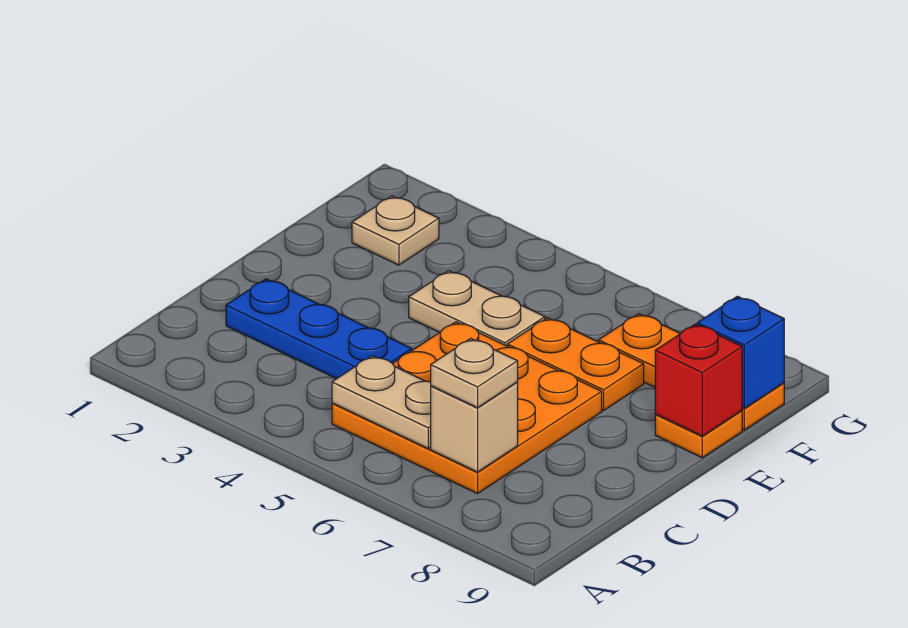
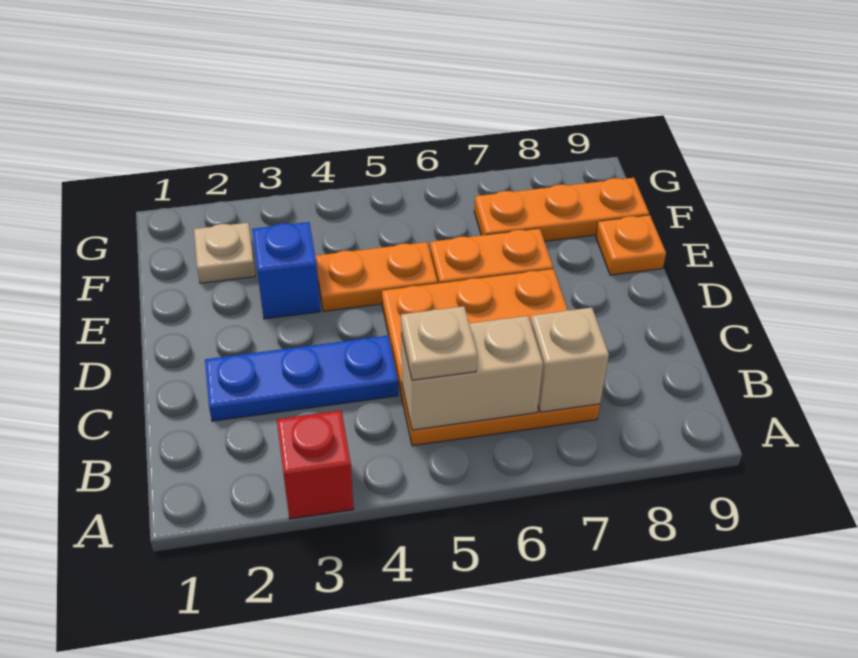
tan plate B5:B6 level 2 -> tan brick B5:B6 level 2
tan plate B7 level 3 -> tan plate B5 level 3
tan plate E4:E5 level 1 -> orange plate E4:E5 level 1
red brick E9 level 2 -> red brick A3 level 1
blue brick F9 level 2 -> blue brick E3 level 1

